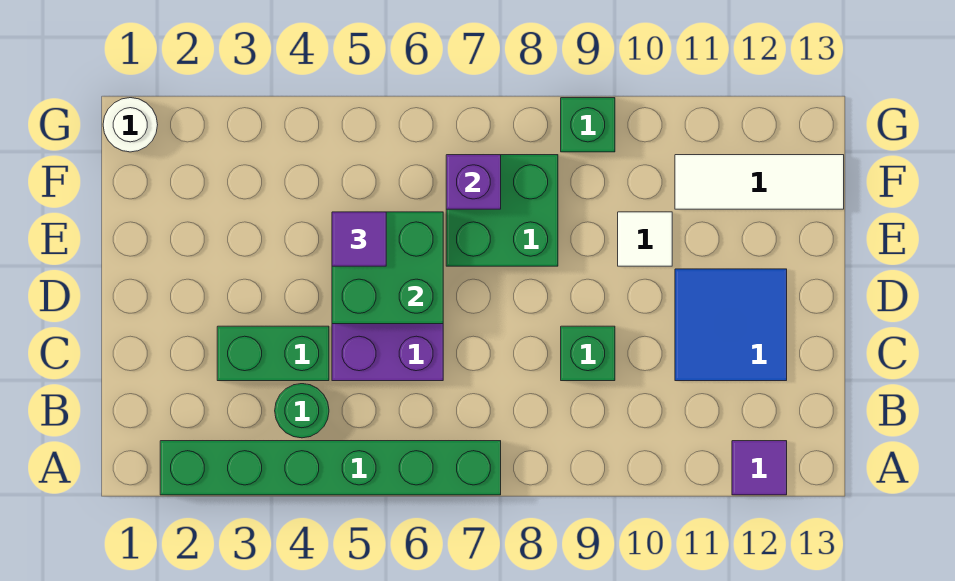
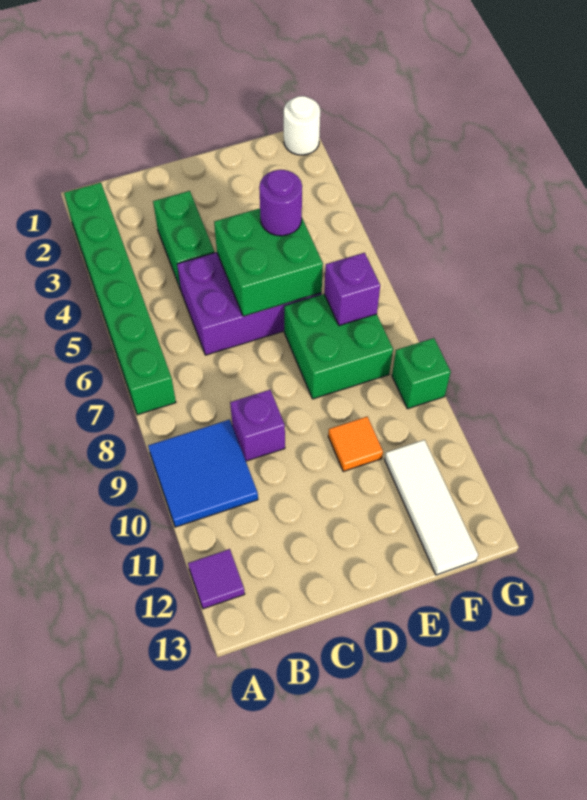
green round brick B4 level 1 -> none
green brick C9 level 1 -> purple brick C9 level 1
blue tile C11:D12 level 1 -> blue tile A9:B10 level 1
purple tile E5 level 3 -> purple round brick E5 level 3
white tile E10 level 1 -> orange tile E10 level 1

